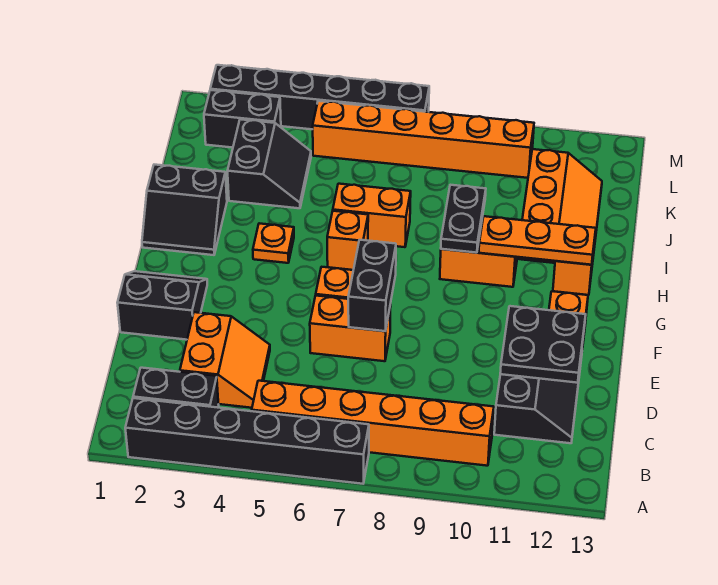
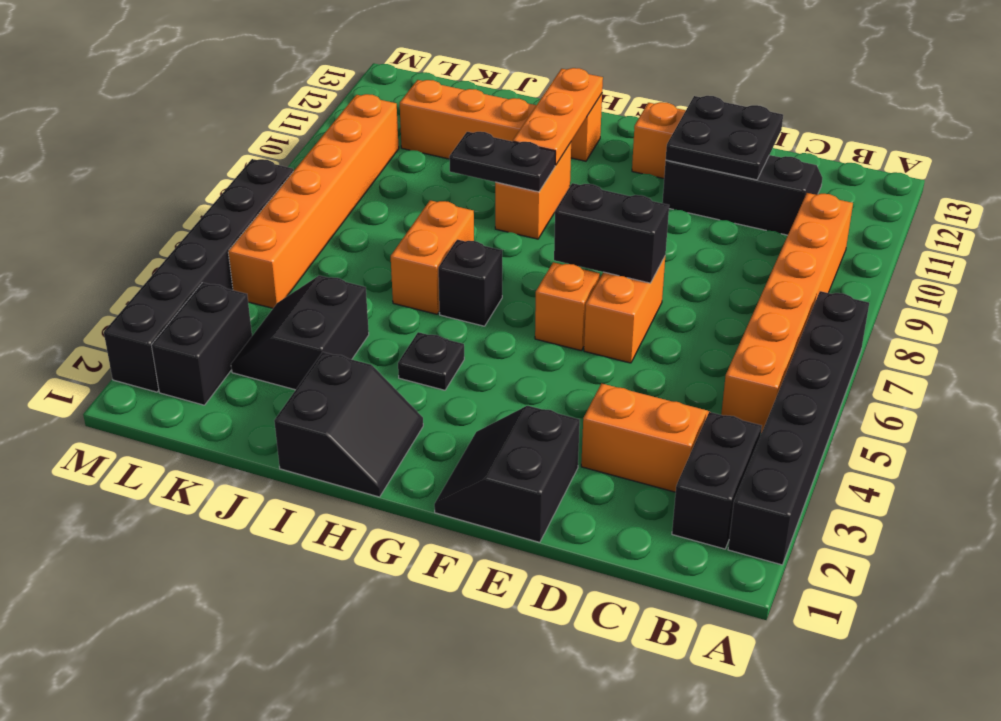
orange plate H4 level 1 -> black plate H4 level 1
orange brick H6 level 1 -> black brick H6 level 1
black slope J3:K4 level 1 top 3 -> black slope J3:K4 level 1 top J

